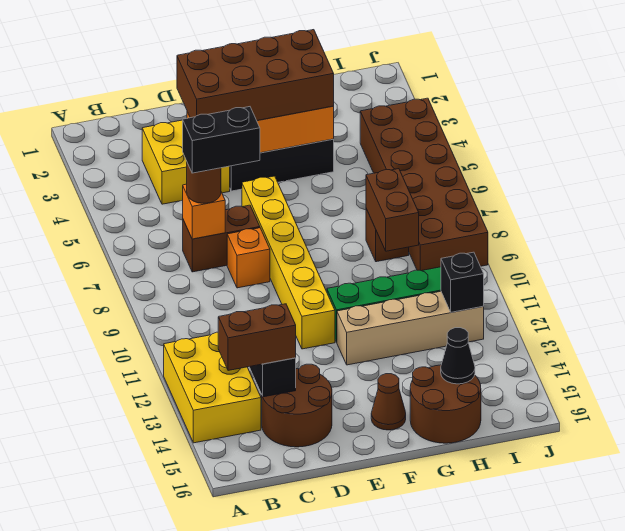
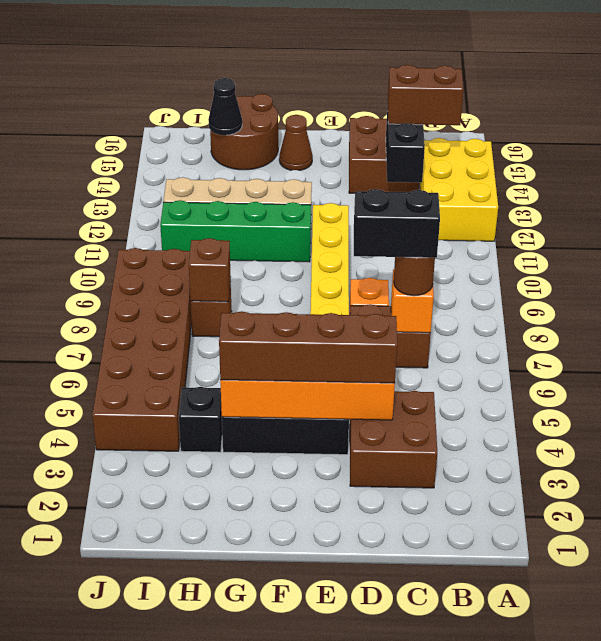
yellow brick C3:D4 level 1 -> brown brick C3:D4 level 1
brown round brick C14:D15 level 1 -> brown brick C14:D15 level 1
brown brick D3:G4 level 3 -> brown brick D4:G4 level 3
brown brick H8:H9 level 2 -> brown brick H8 level 2
black brick I12 level 2 -> black brick H4 level 1

